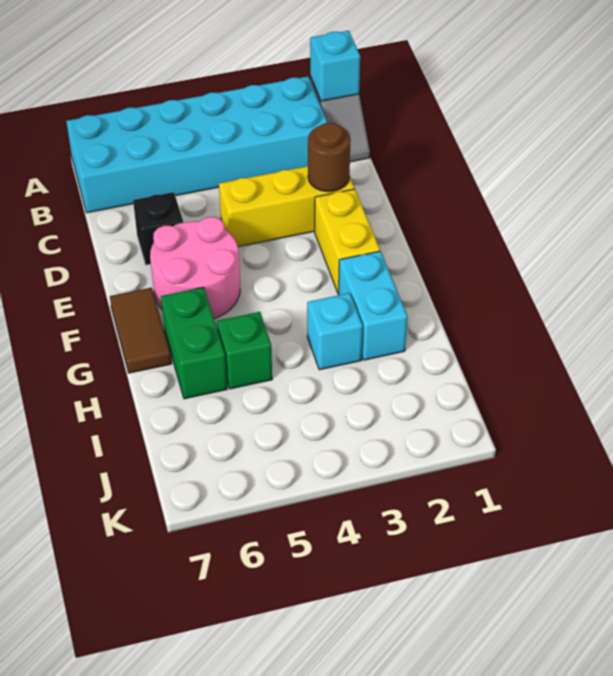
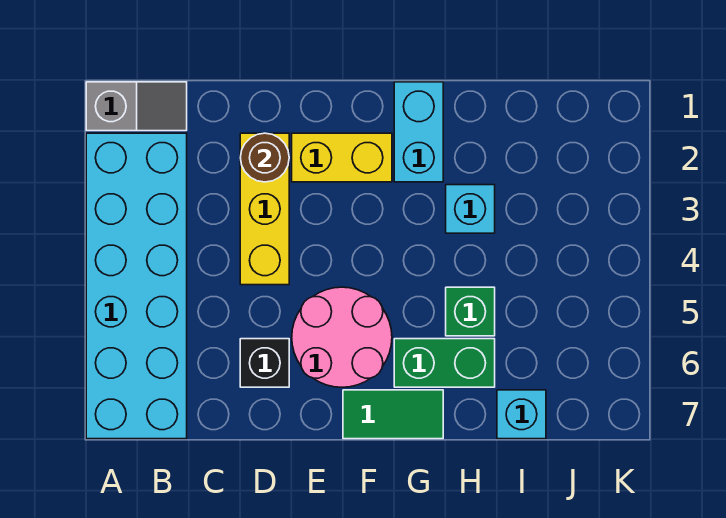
cyan brick A1 level 2 -> cyan brick I7 level 1
brown tile F7:G7 level 1 -> green tile F7:G7 level 1
cyan brick G2:H2 level 1 -> cyan brick G1:G2 level 1

